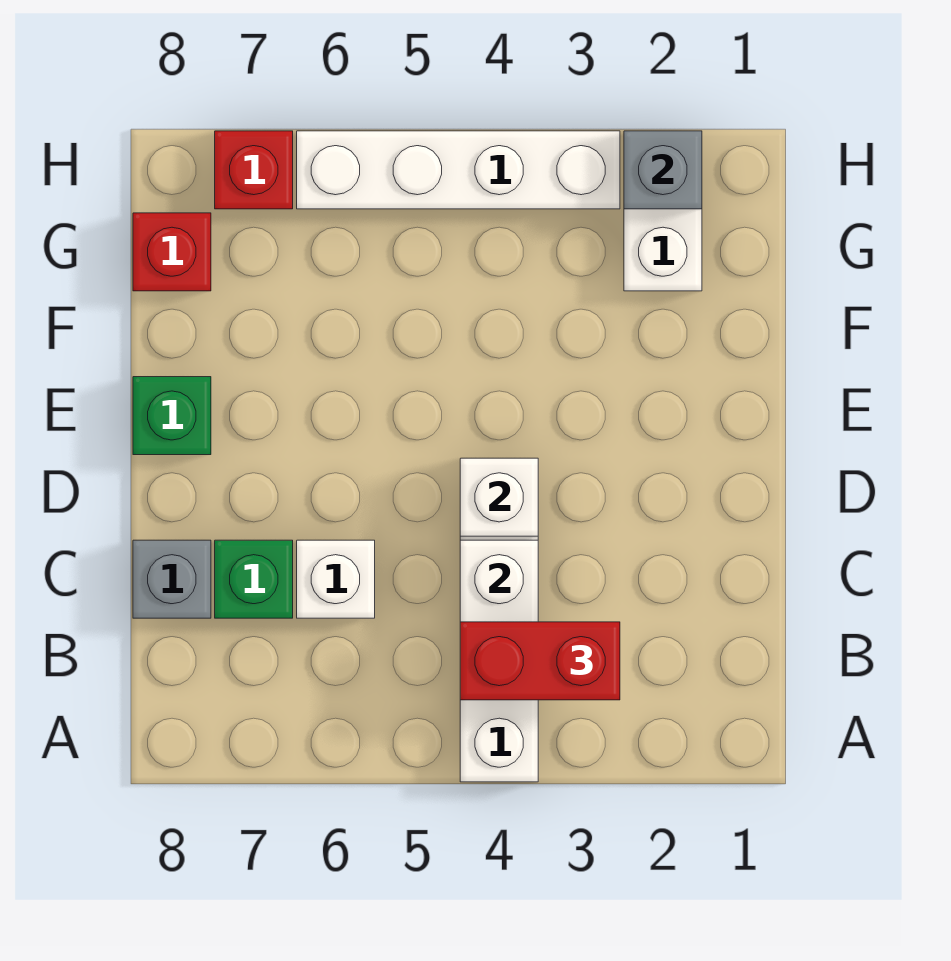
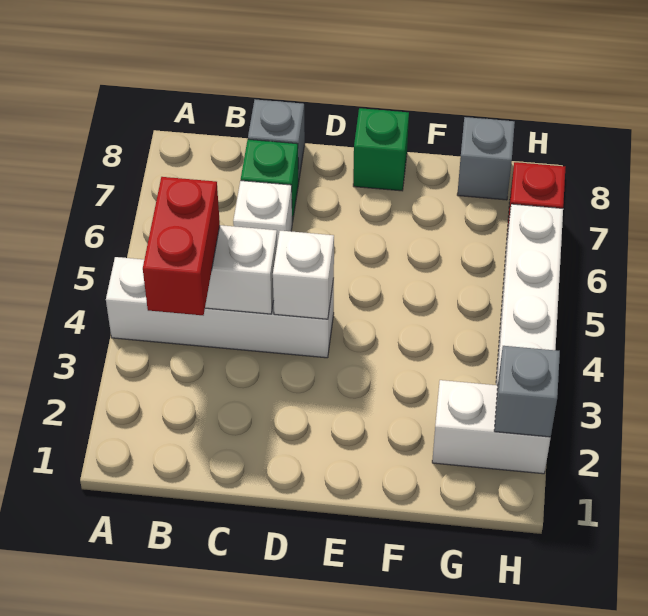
red brick G8 level 1 -> grey brick G8 level 1

